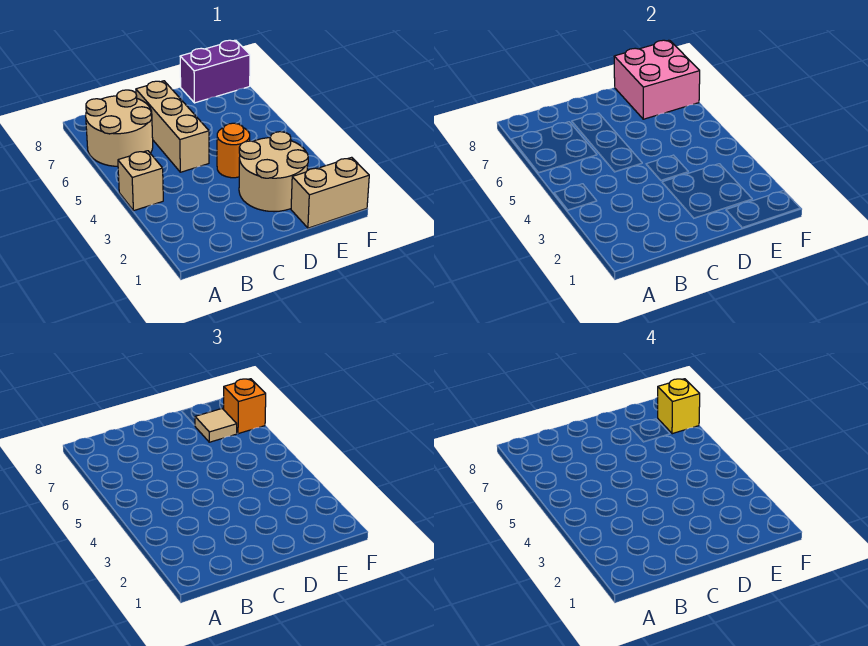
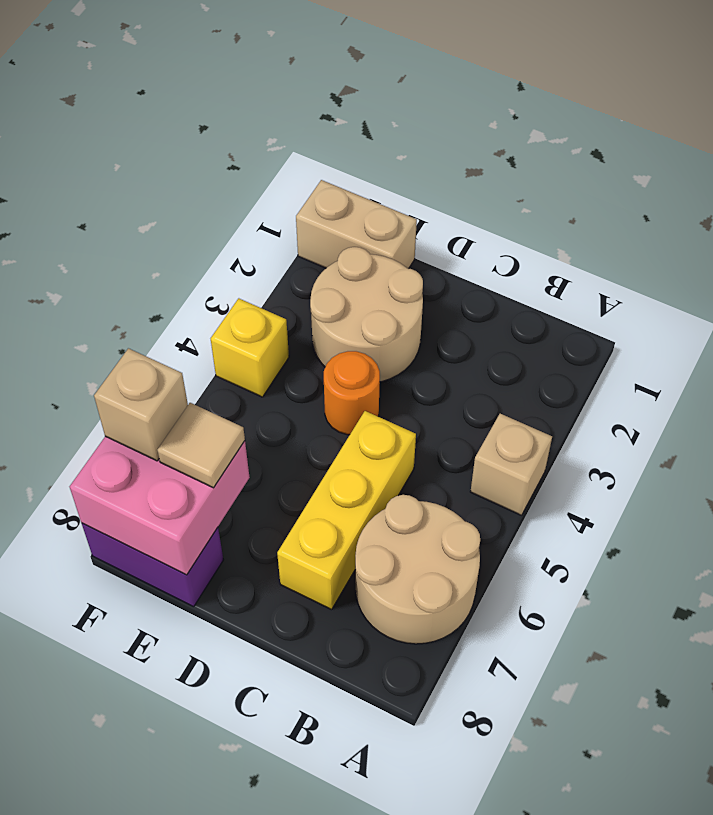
tan brick C5:C7 level 1 -> yellow brick C5:C7 level 1
orange brick F7 level 3 -> tan brick F7 level 3
yellow brick F7 level 4 -> yellow brick F4 level 1

